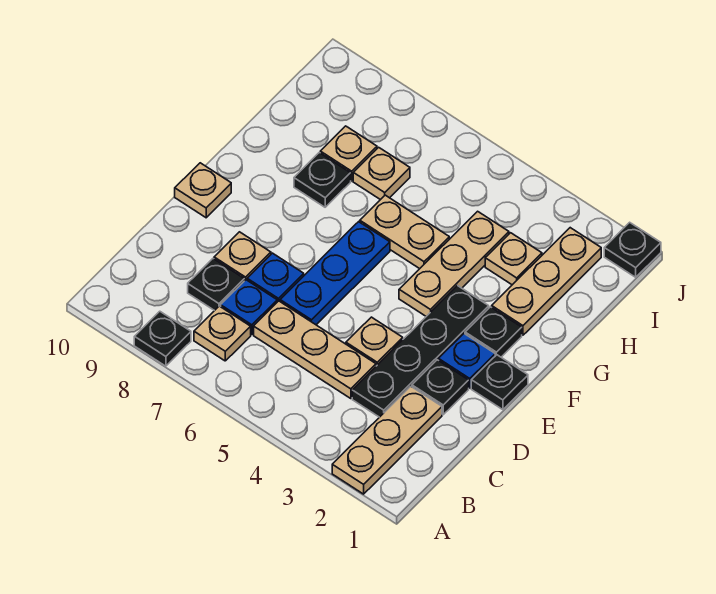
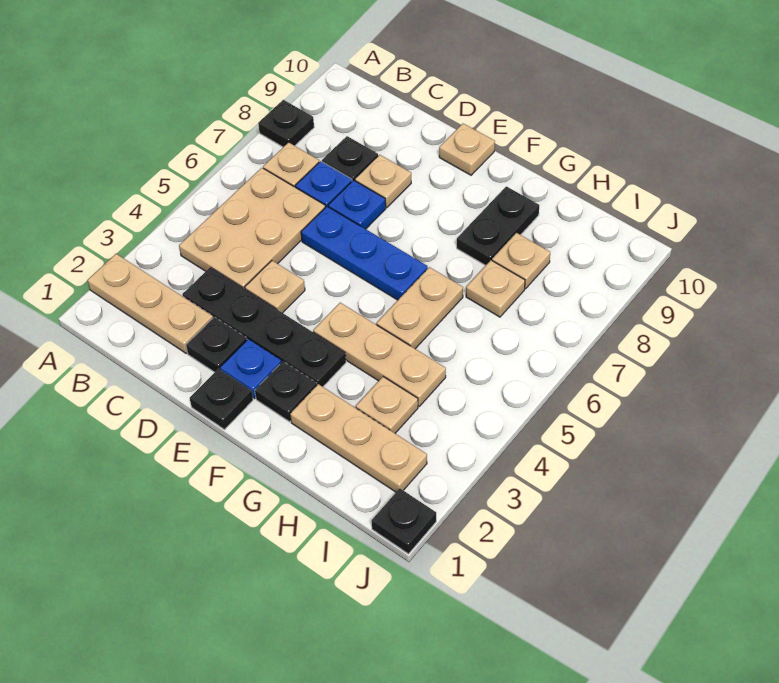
tan plate C4:C6 level 1 -> tan plate B4:C6 level 1
black plate G8 level 1 -> black plate G8:G9 level 1

